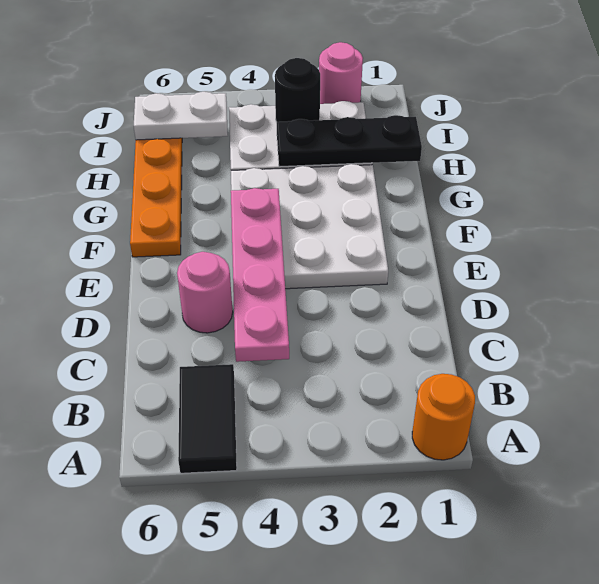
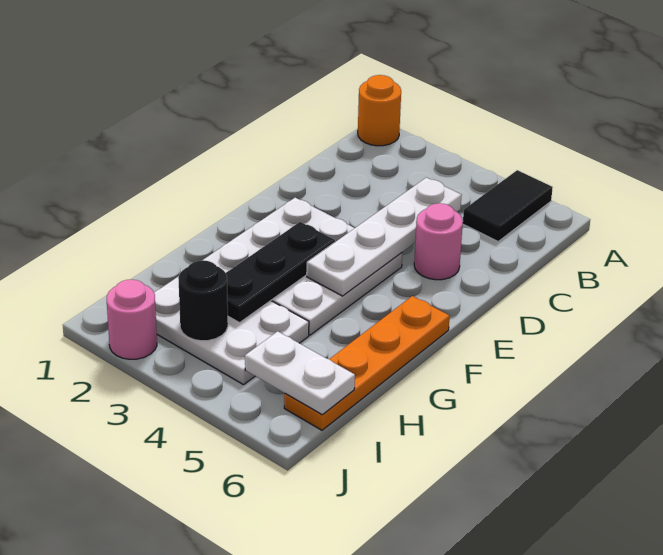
pink plate C4:F4 level 2 -> white plate C4:F4 level 2
black plate H1:H3 level 2 -> black plate F3:H3 level 2

